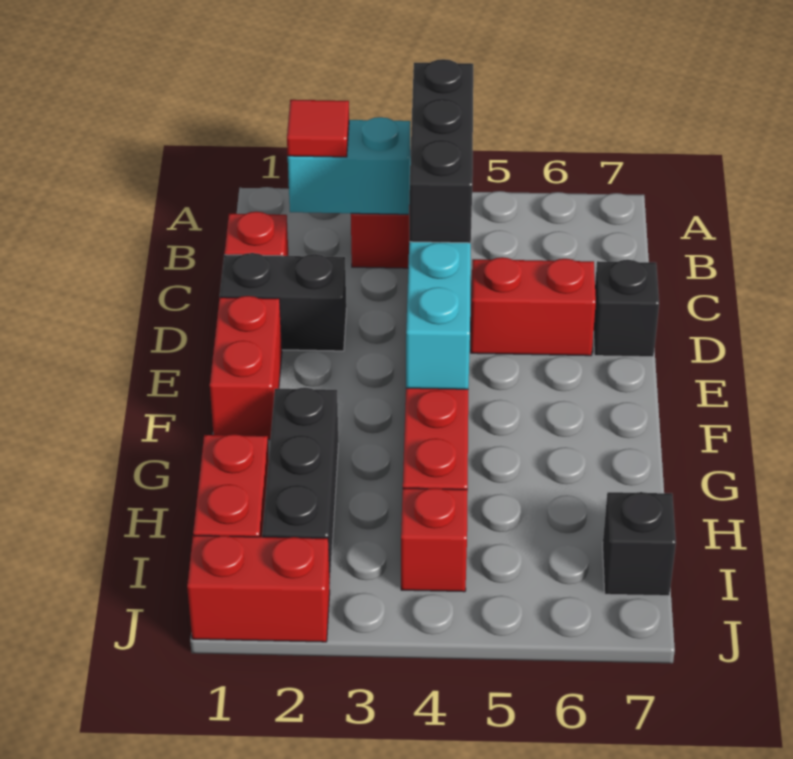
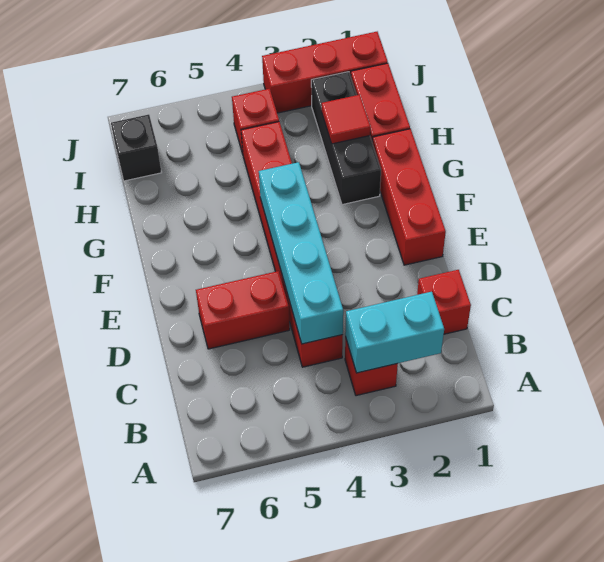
red tile B2 level 3 -> red tile H2 level 2
black brick B4:D4 level 3 -> none
black brick D1:D2 level 1 -> none
black brick D7 level 1 -> none
red brick E1:F1 level 1 -> red brick E1:G1 level 1
red brick J1:J2 level 1 -> red brick J1:J3 level 1

